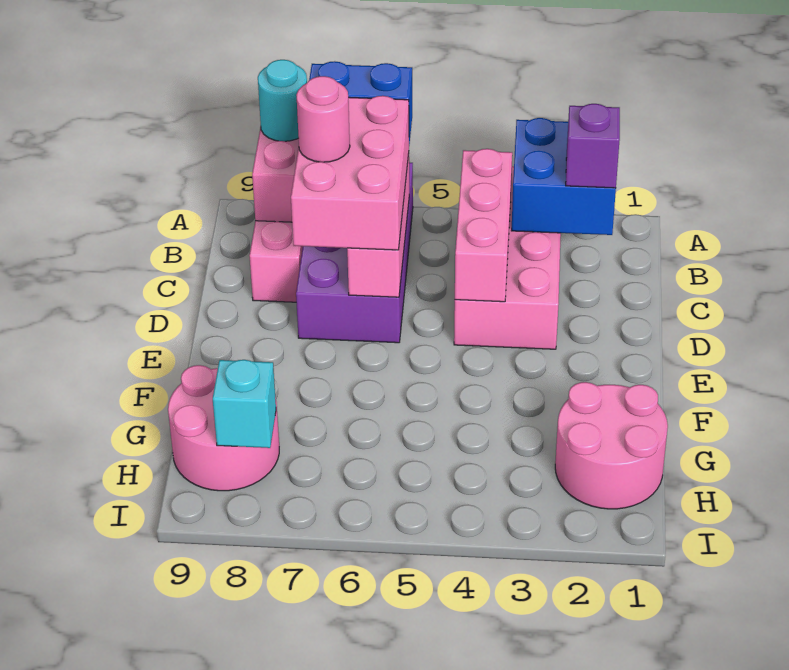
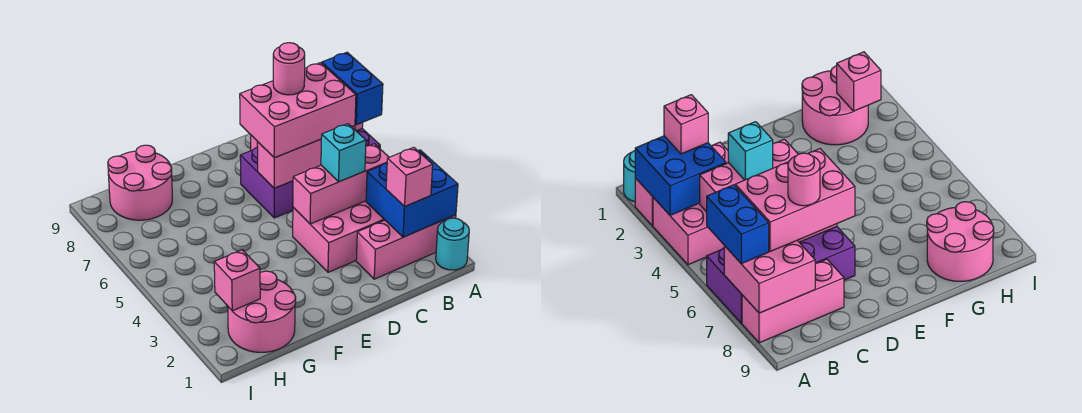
none -> pink brick A2:C2 level 1
cyan round brick A8 level 3 -> cyan round brick A1 level 1
purple brick B2 level 3 -> pink brick B2 level 3
none -> pink brick H2 level 2
cyan brick H8 level 2 -> cyan brick C4 level 3

